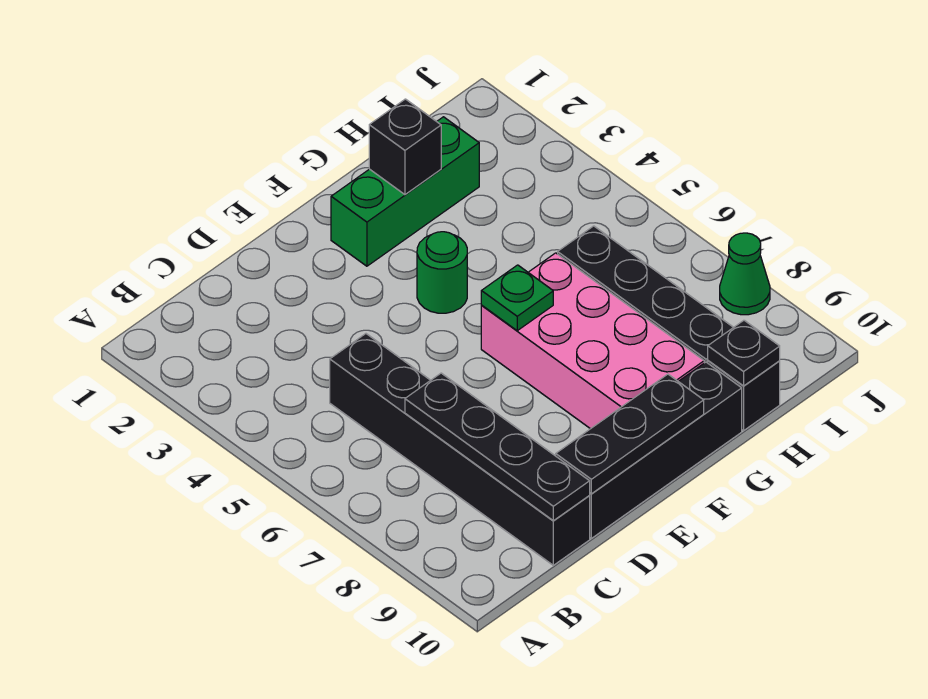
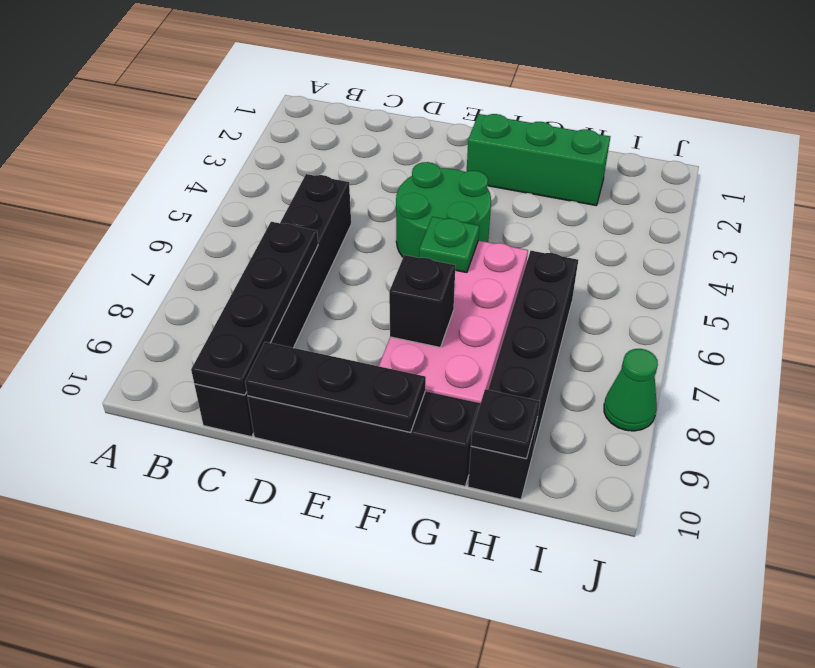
green round brick F4 level 1 -> green round brick E4:F5 level 1
black brick G2 level 2 -> black brick F8 level 2

